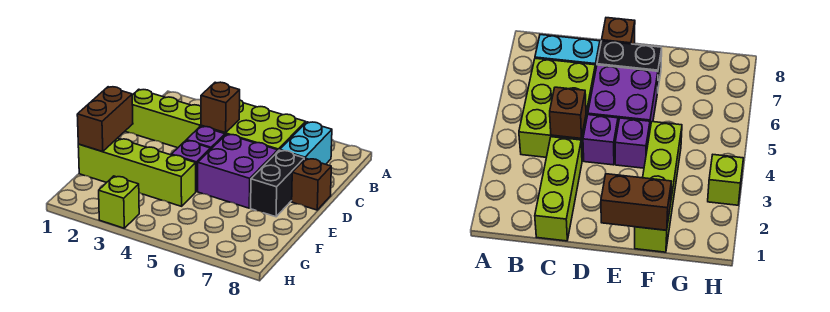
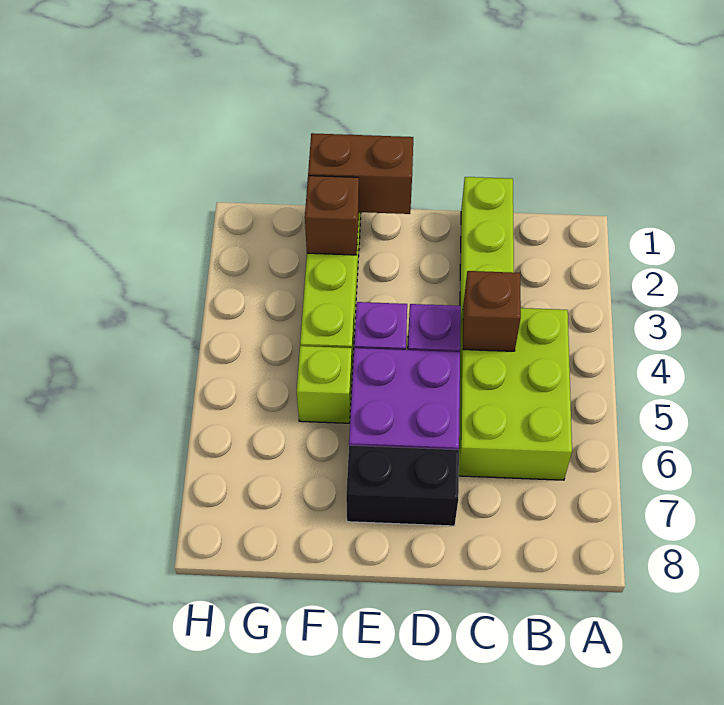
cyan brick B7:C7 level 1 -> none
brown brick D8 level 1 -> brown brick F2 level 2
lime brick H3 level 1 -> lime brick F5 level 1

